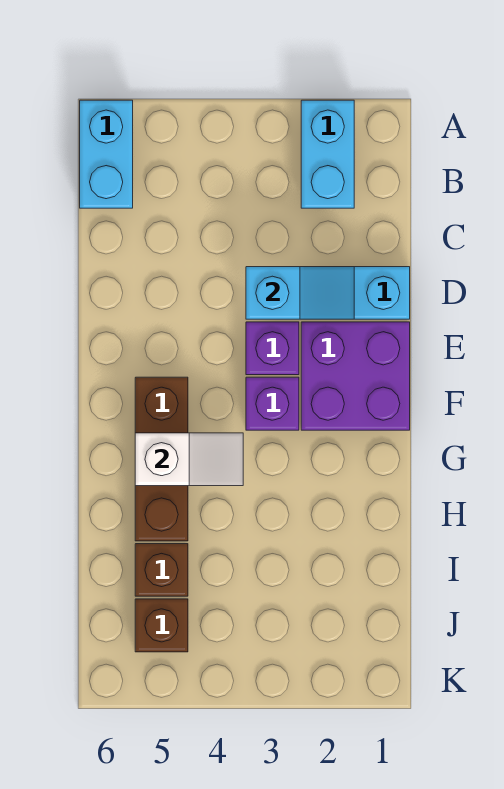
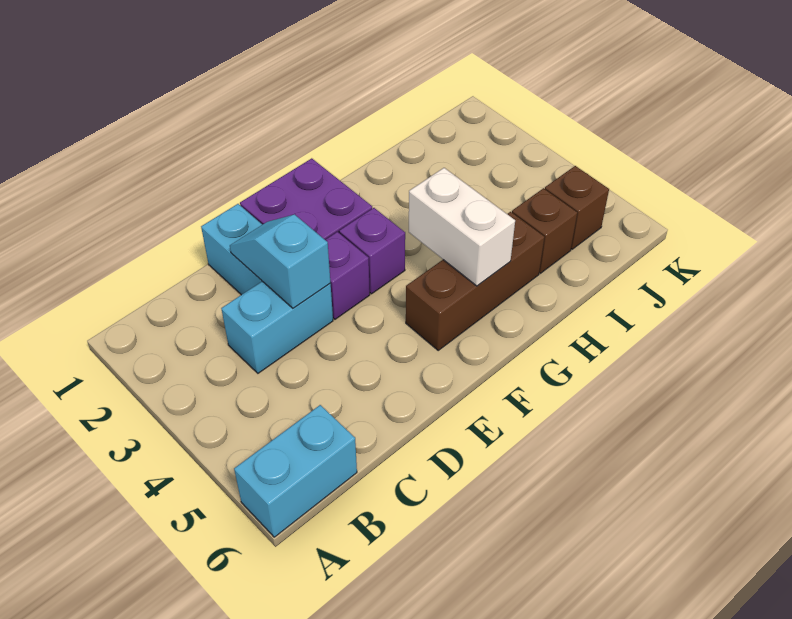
cyan brick A2:B2 level 1 -> cyan brick C3:D3 level 1
white slope G4:G5 level 2 top 5 -> white brick G4:G5 level 2

